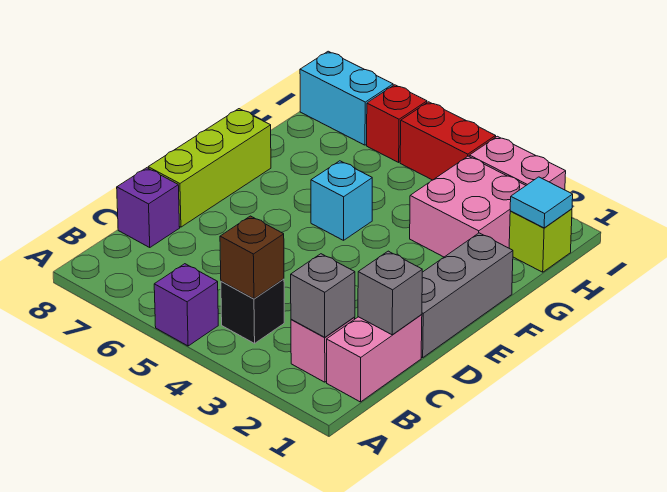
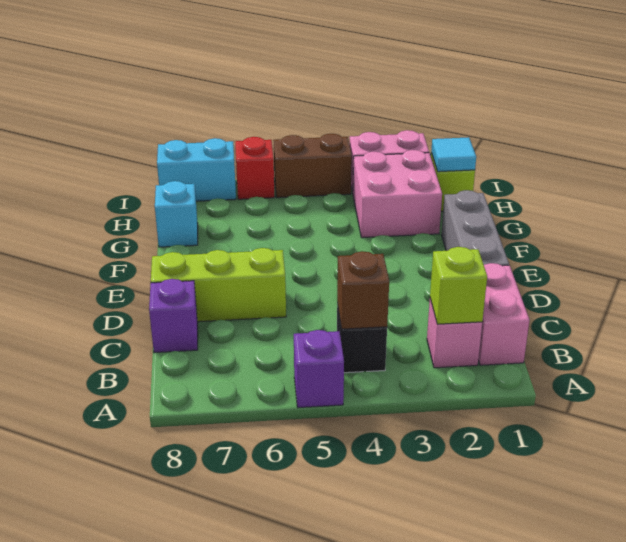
grey brick B2 level 2 -> lime brick B2 level 2
grey brick C1 level 2 -> none
lime brick D8:F8 level 1 -> lime brick D6:D8 level 1
cyan brick F5 level 1 -> cyan brick G8 level 1
red brick I4:I5 level 1 -> brown brick I4:I5 level 1

